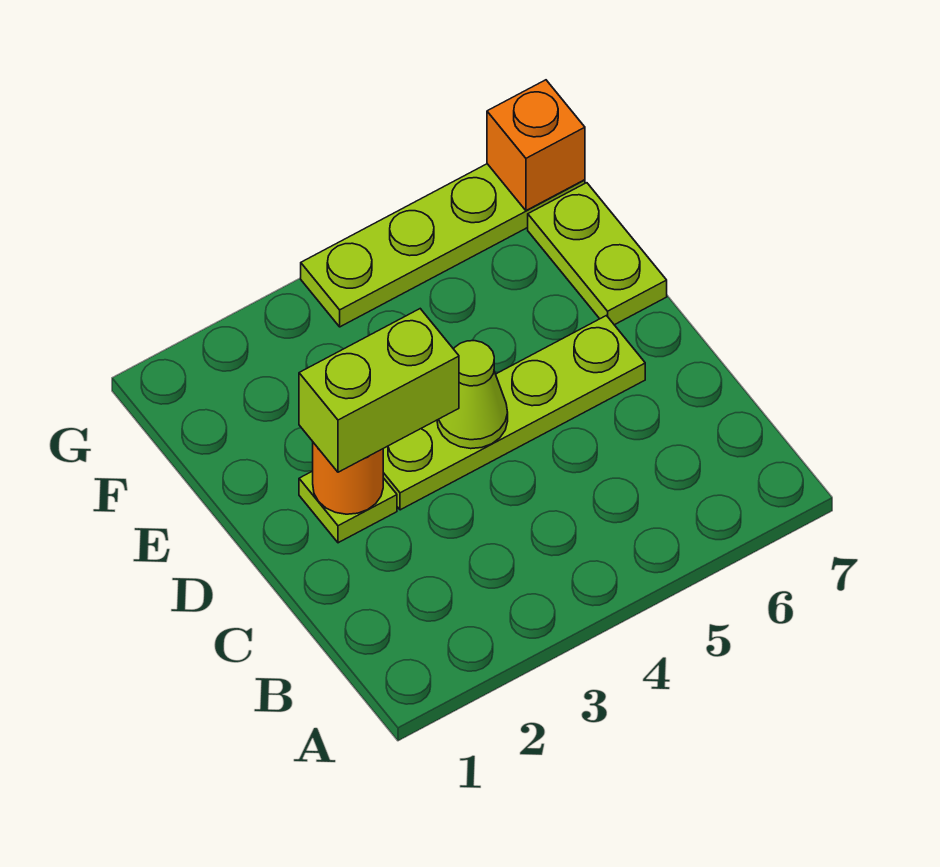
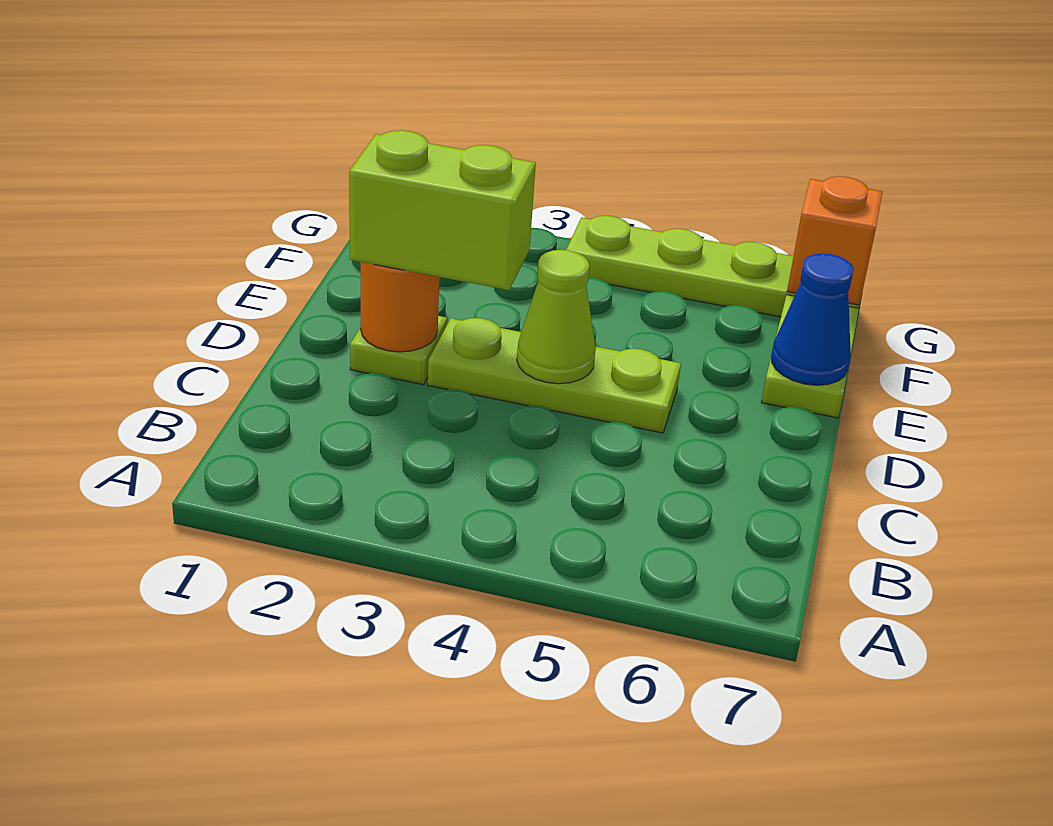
lime plate D3:D6 level 1 -> lime plate D3:D5 level 1
none -> blue cone E7 level 2

